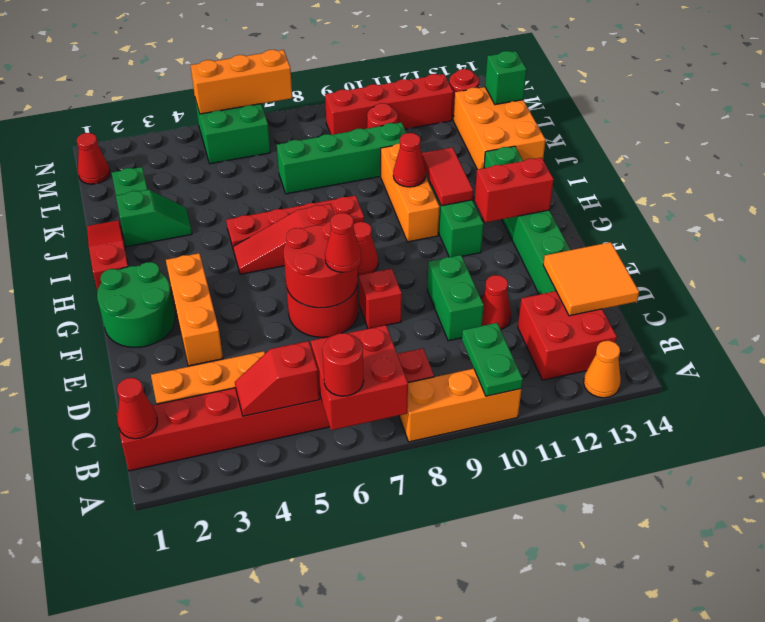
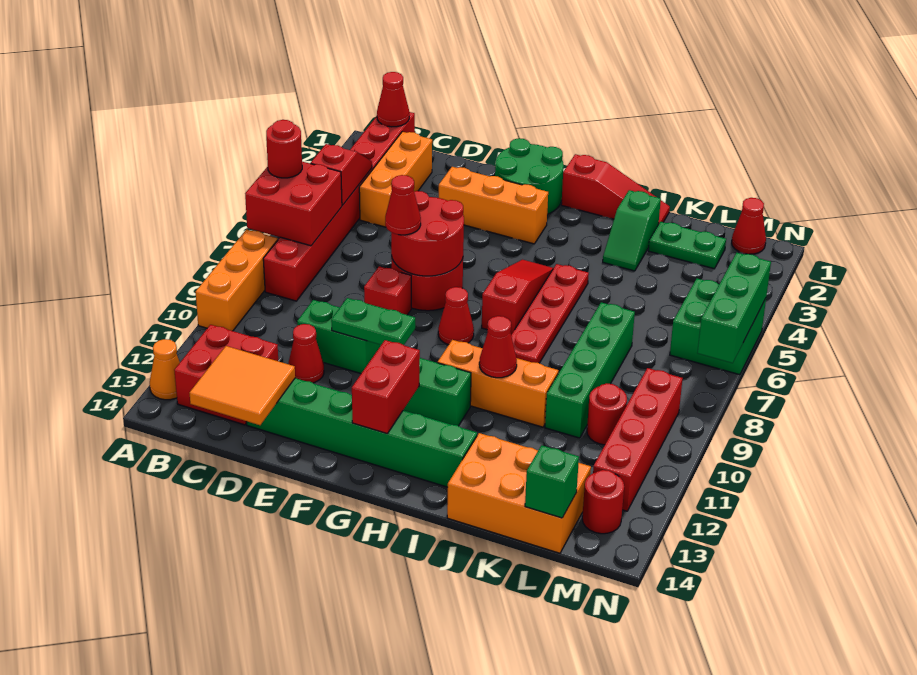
green plate A10:B10 level 2 -> green plate E10:F10 level 2
red tile H11:I11 level 2 -> none
orange brick N5:N7 level 2 -> green brick N5:N7 level 2

